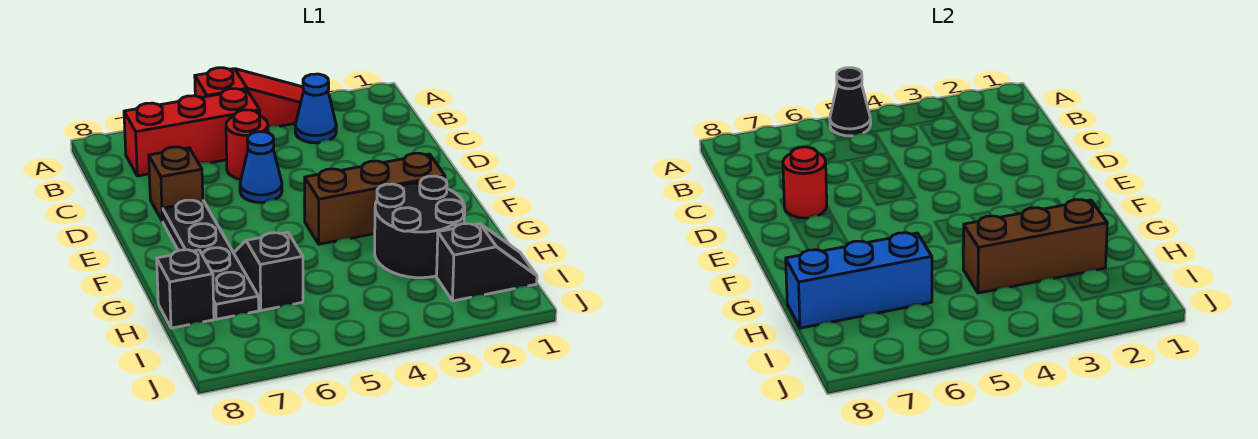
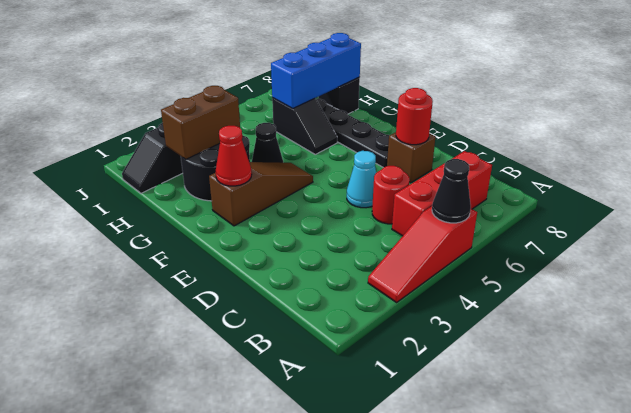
blue cone B3 level 1 -> none
blue cone D5 level 1 -> cyan cone D5 level 1
brown brick F2:F4 level 1 -> brown slope F2:F4 level 1 top 2
none -> red cone F2 level 2
none -> black cone G4 level 1
brown brick H2:H4 level 2 -> brown brick H2:H3 level 2

